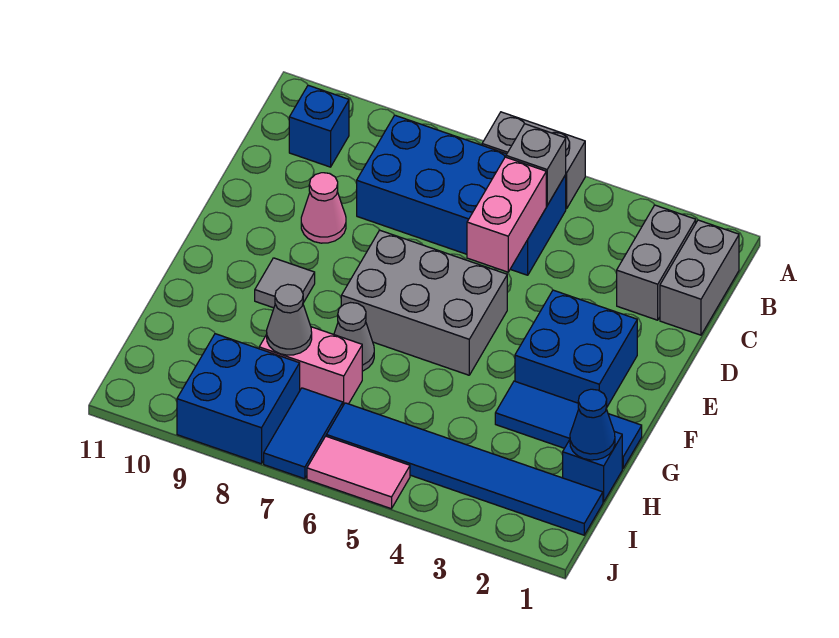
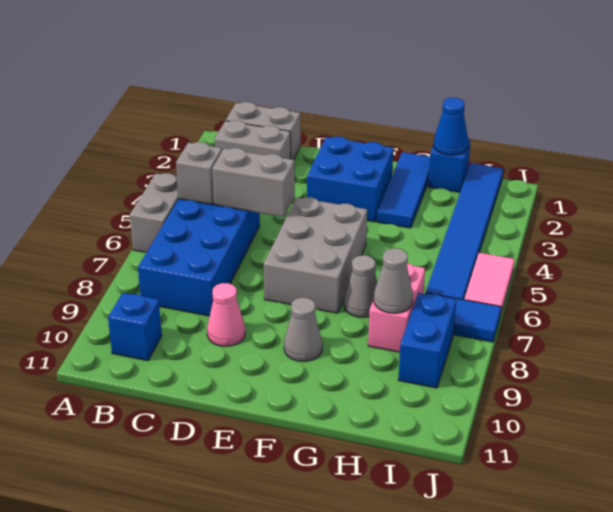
pink brick C5:D5 level 2 -> grey brick C5:D5 level 2
grey tile F9 level 1 -> grey cone F9 level 1
blue brick I8:J9 level 1 -> blue brick I8:I9 level 1

